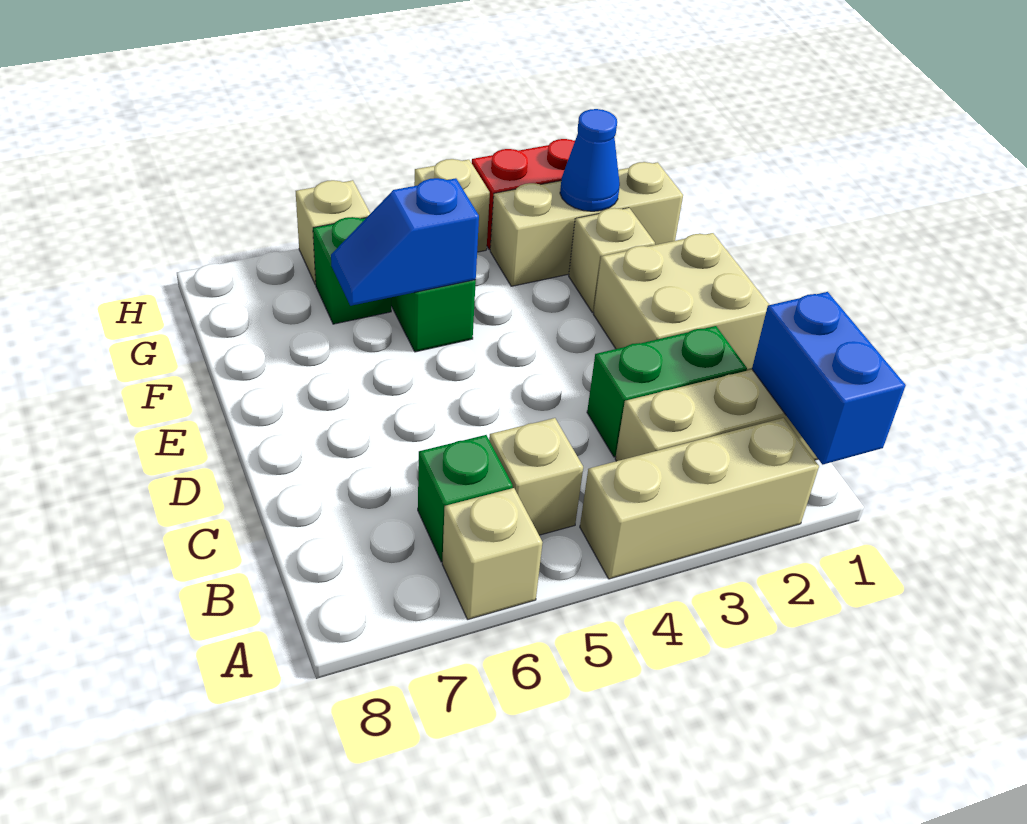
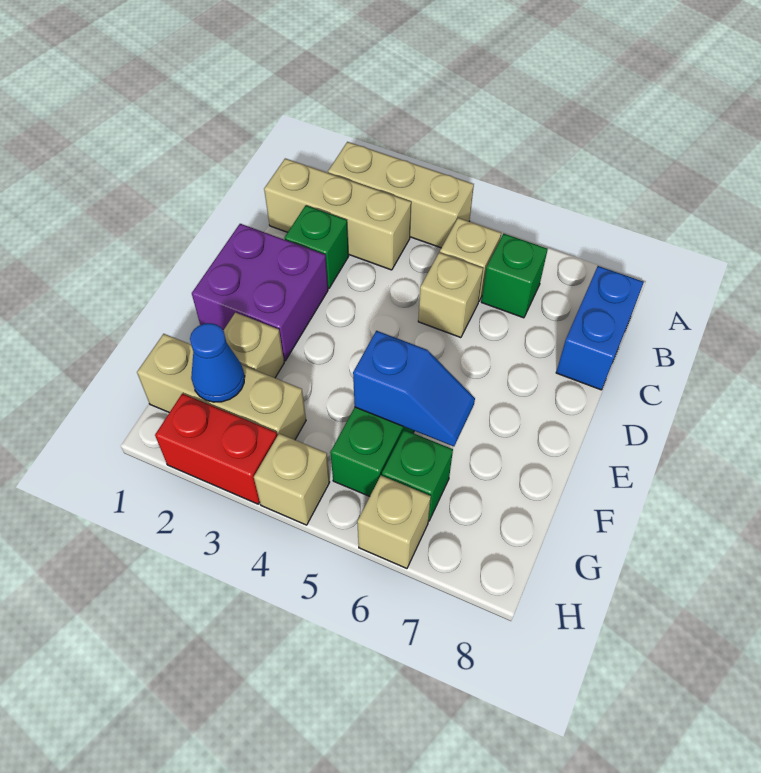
blue brick A1:B1 level 2 -> blue brick B8:C8 level 1
tan brick A6 level 1 -> tan brick C5 level 1
green brick C2:C3 level 1 -> green brick C2 level 1
tan brick D1:E2 level 1 -> purple brick D1:E2 level 1

